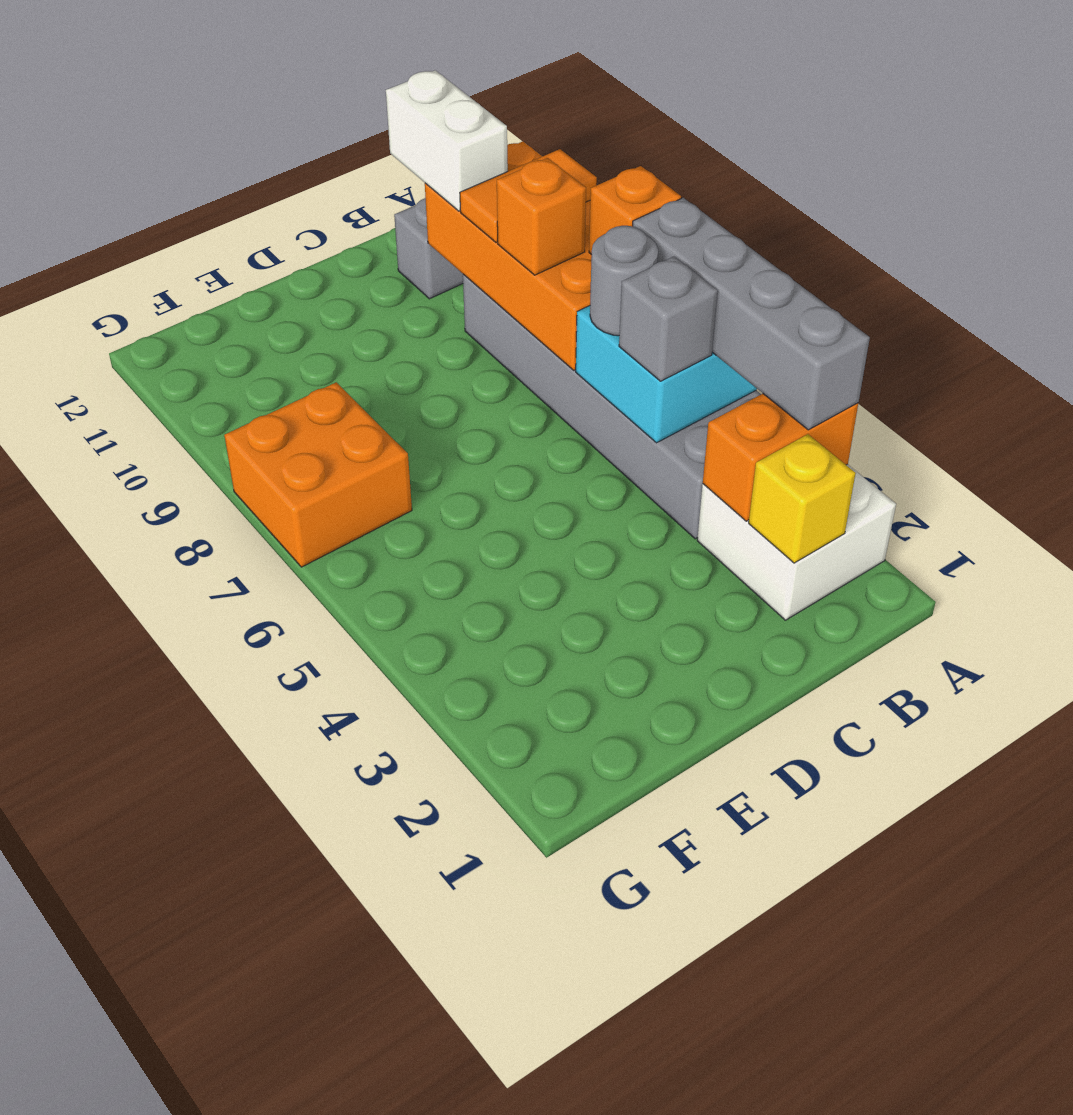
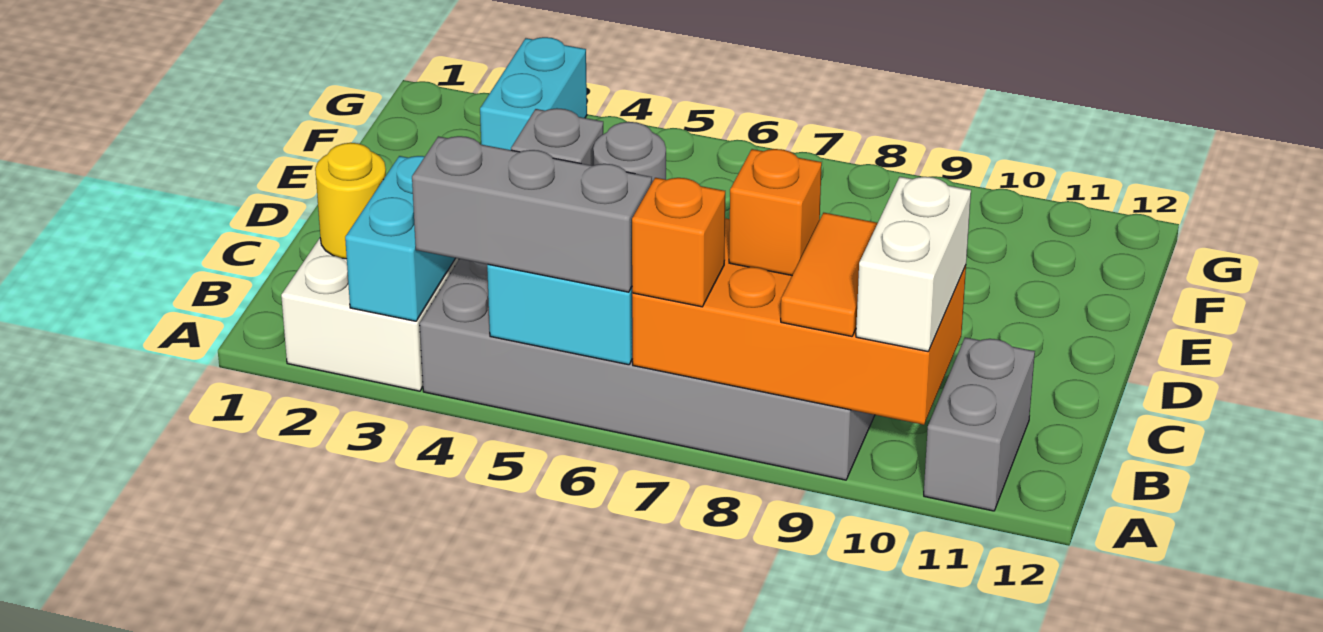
orange brick A3:B3 level 2 -> cyan brick A3:B3 level 2
grey brick A3:A6 level 3 -> grey brick A4:A6 level 3
yellow brick B2 level 2 -> yellow round brick B2 level 2
white brick B10:B11 level 3 -> white brick A10:B10 level 3
none -> cyan brick F3:G3 level 1
orange brick F7:G8 level 1 -> none

